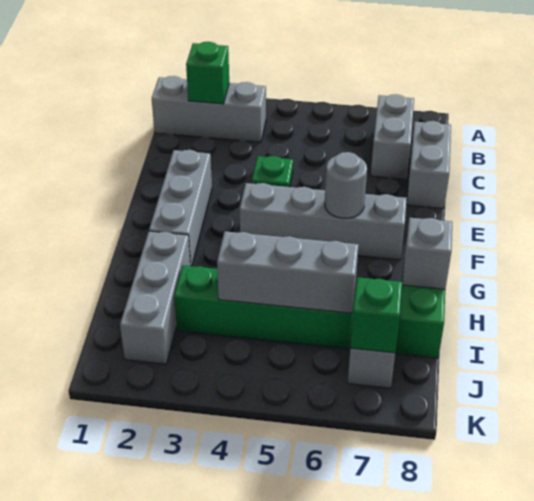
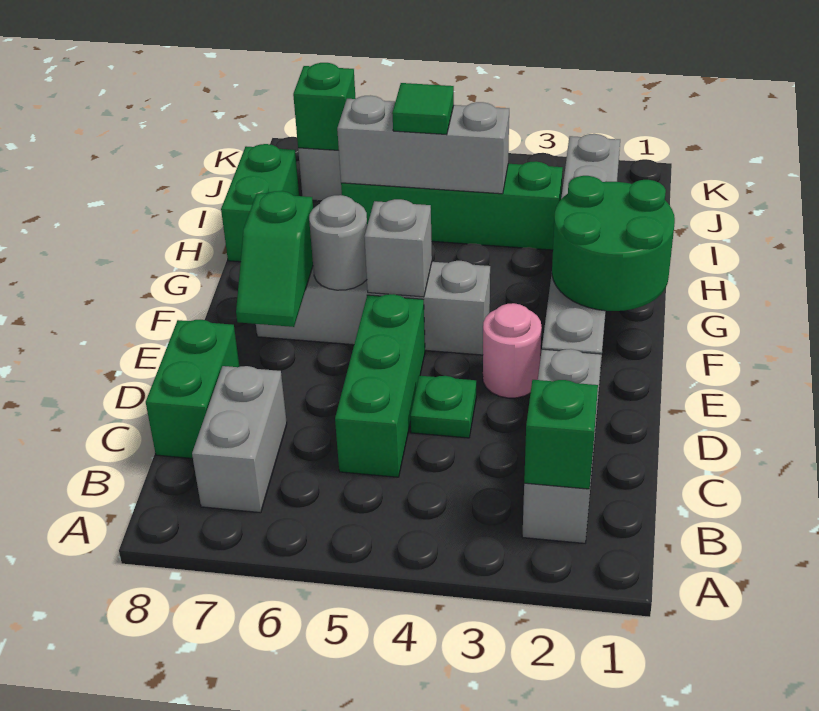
grey brick B1:B3 level 1 -> grey brick B2:D2 level 1
none -> green brick C5:E5 level 1
grey brick C8:D8 level 1 -> green brick C8:D8 level 1
none -> pink round brick E3 level 1
none -> green slope E7:F7 level 2 top F
none -> green round brick F1:G2 level 2
grey brick H8 level 2 -> grey brick F5 level 2
none -> green tile I5 level 3

